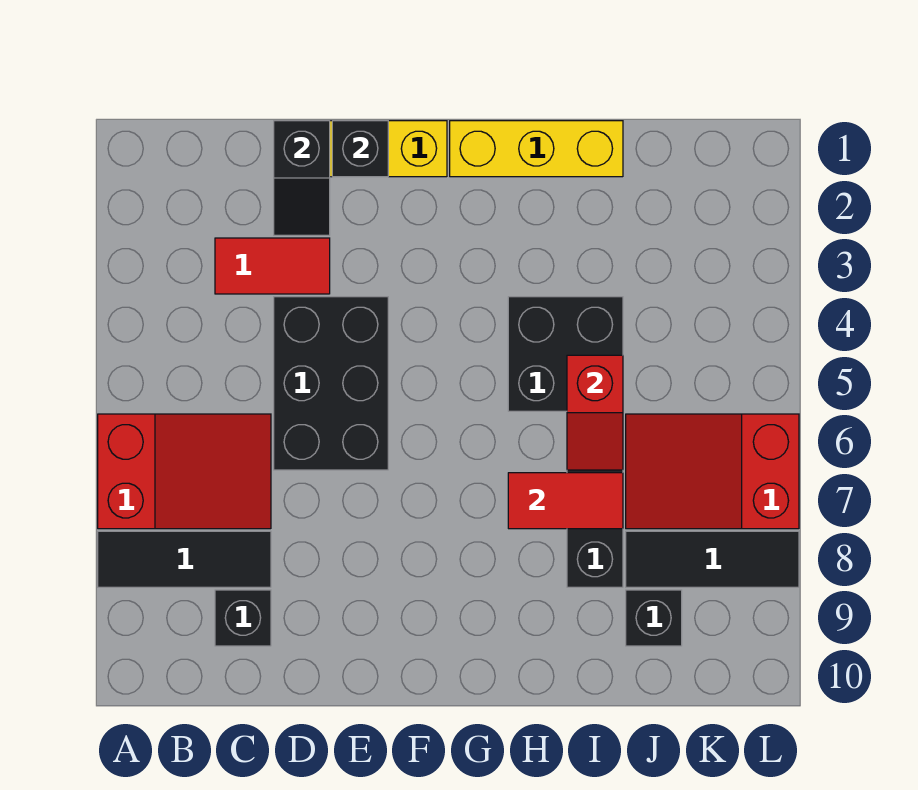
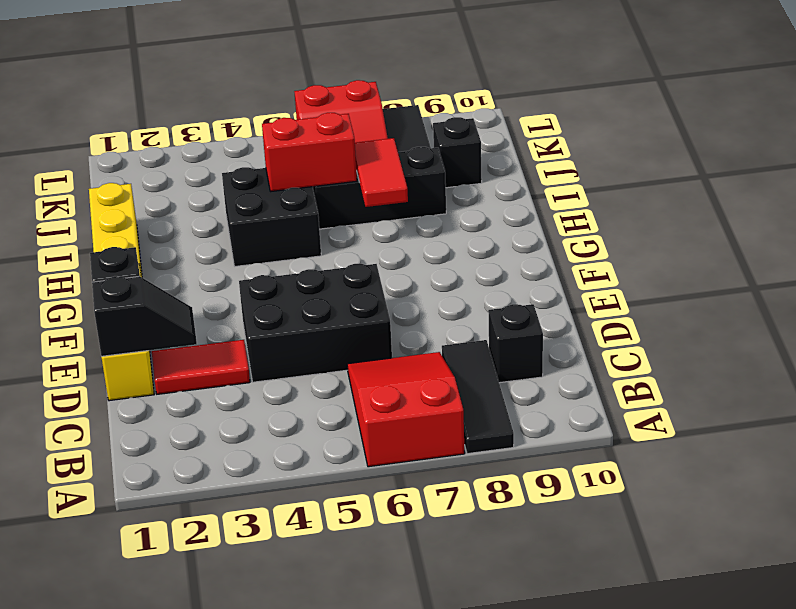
red tile C3:D3 level 1 -> red tile D2:D3 level 1
red slope I5:I6 level 2 top 5 -> red brick I5:I6 level 2

